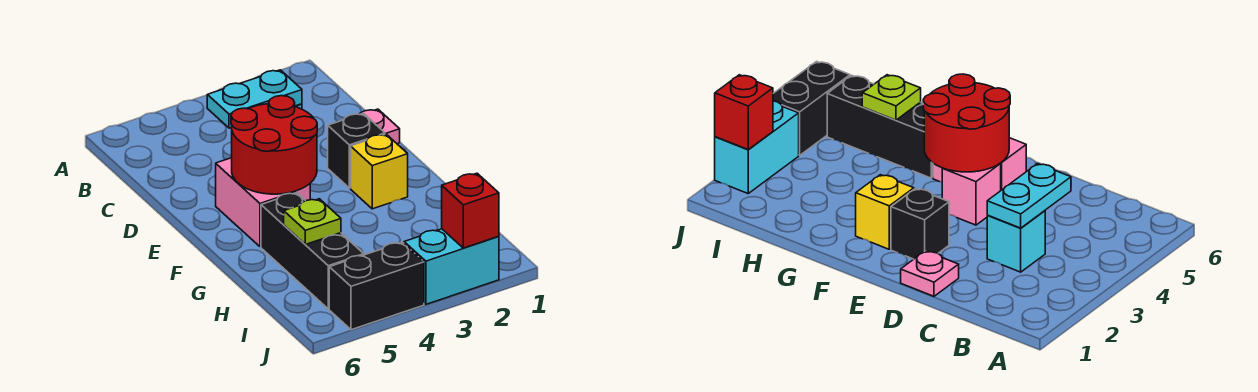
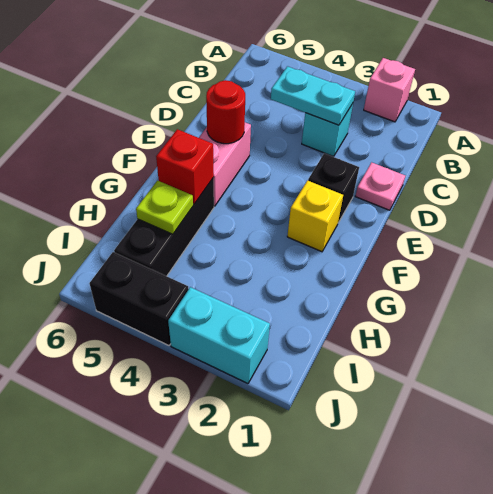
pink brick E4 level 1 -> pink brick A2 level 1
red round brick E4:F5 level 2 -> red round brick E5 level 2
red brick J2 level 2 -> red brick G5 level 2

